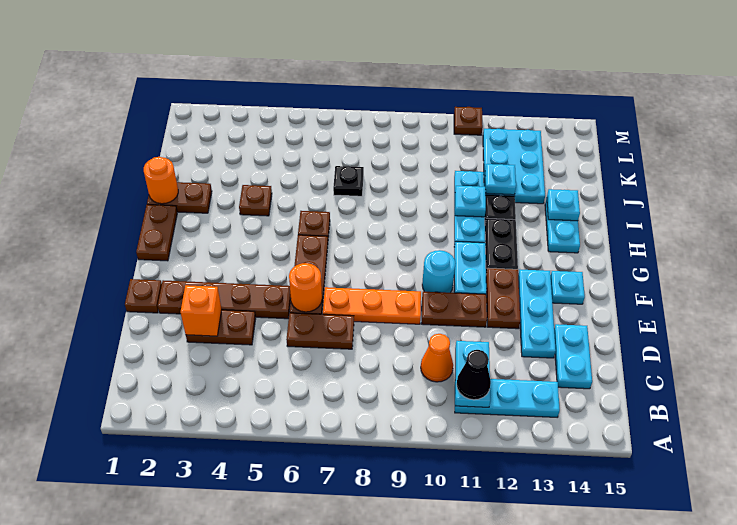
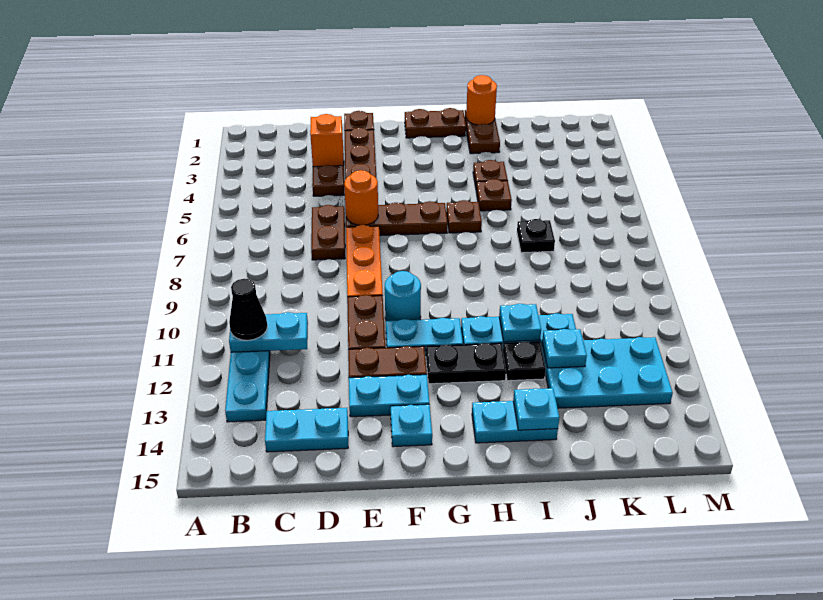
orange cone C10 level 1 -> none
cyan plate D13:F13 level 1 -> cyan plate E13:F13 level 1
brown plate M11 level 1 -> brown plate I5 level 1

